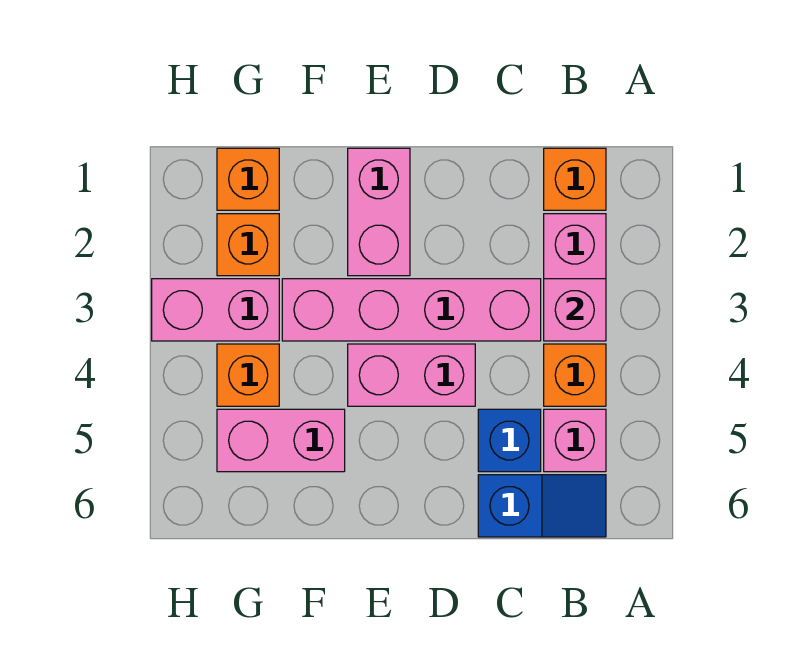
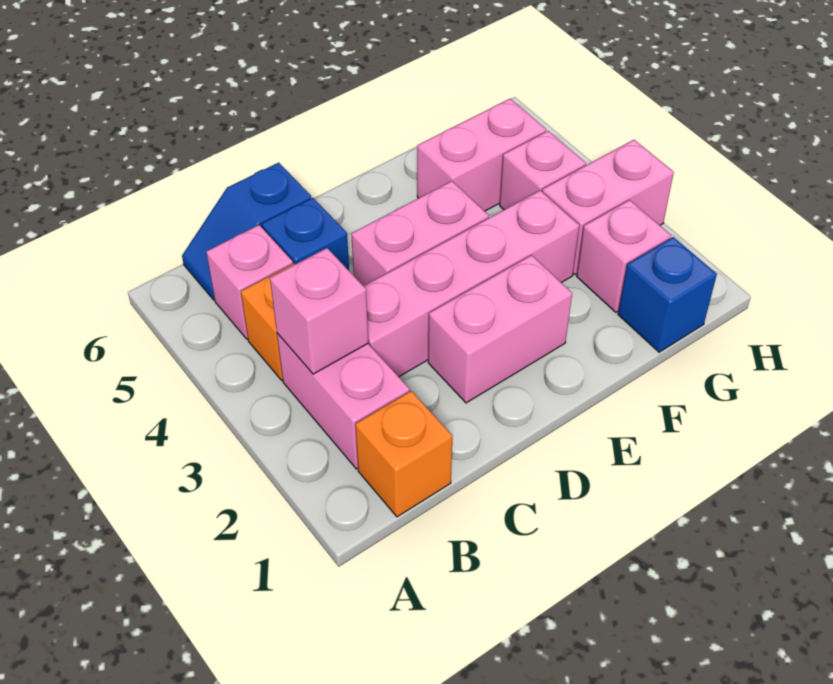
pink brick E1:E2 level 1 -> pink brick D2:E2 level 1
orange brick G1 level 1 -> blue brick G1 level 1
orange brick G2 level 1 -> pink brick G2 level 1
orange brick G4 level 1 -> pink brick G4 level 1

